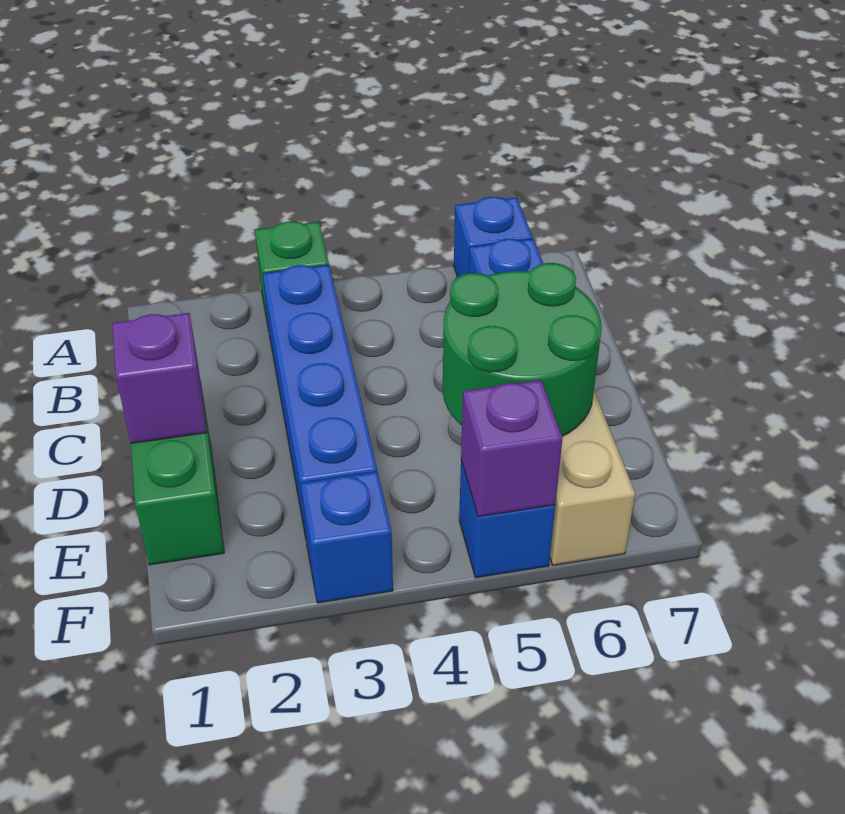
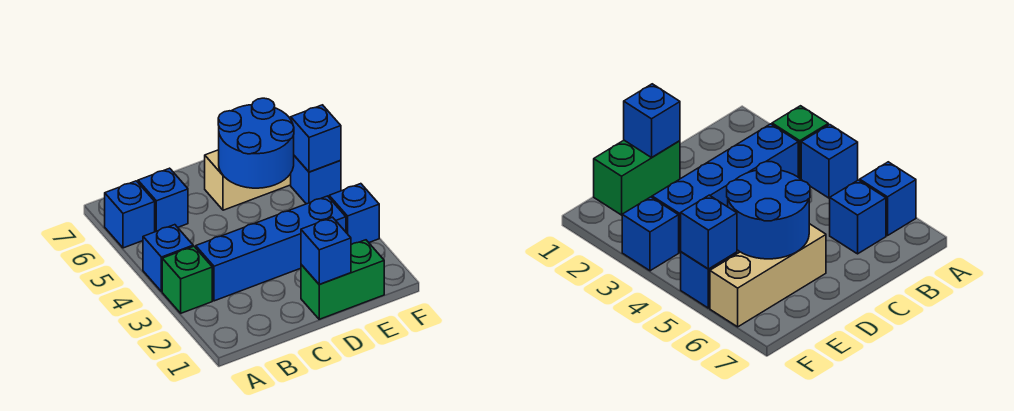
none -> blue brick A4 level 1
purple brick D1 level 2 -> blue brick D1 level 2
green round brick D5:E6 level 2 -> blue round brick D5:E6 level 2
purple brick F5 level 2 -> blue brick F5 level 2

